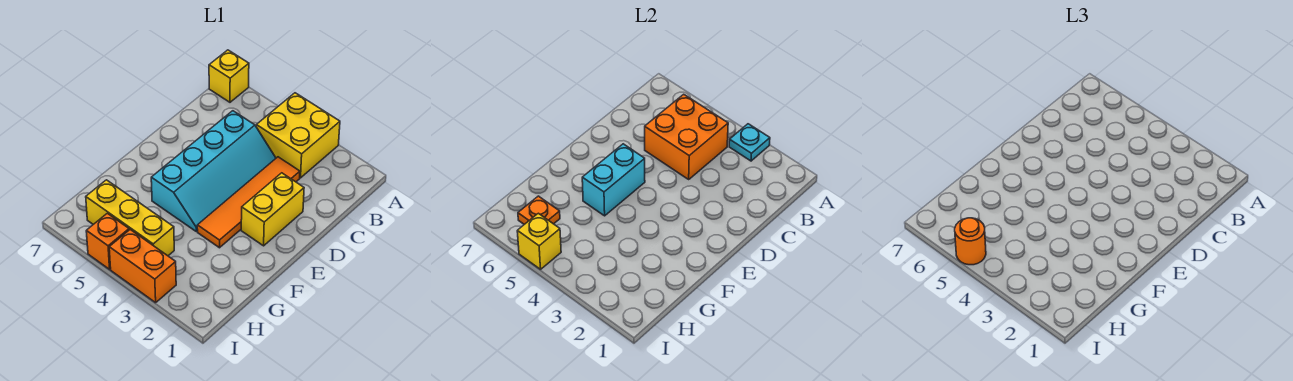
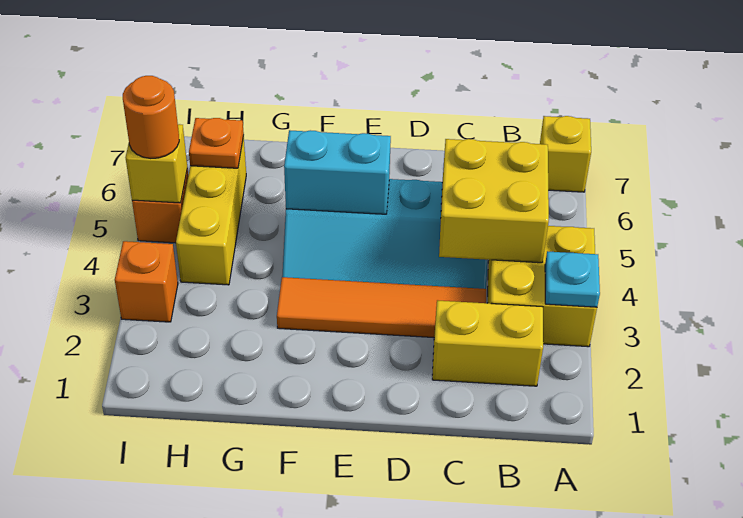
orange brick B4:C5 level 2 -> yellow brick B4:C5 level 2
yellow brick D2:E2 level 1 -> yellow brick B2:C2 level 1
orange brick I3:I4 level 1 -> orange brick I3 level 1

